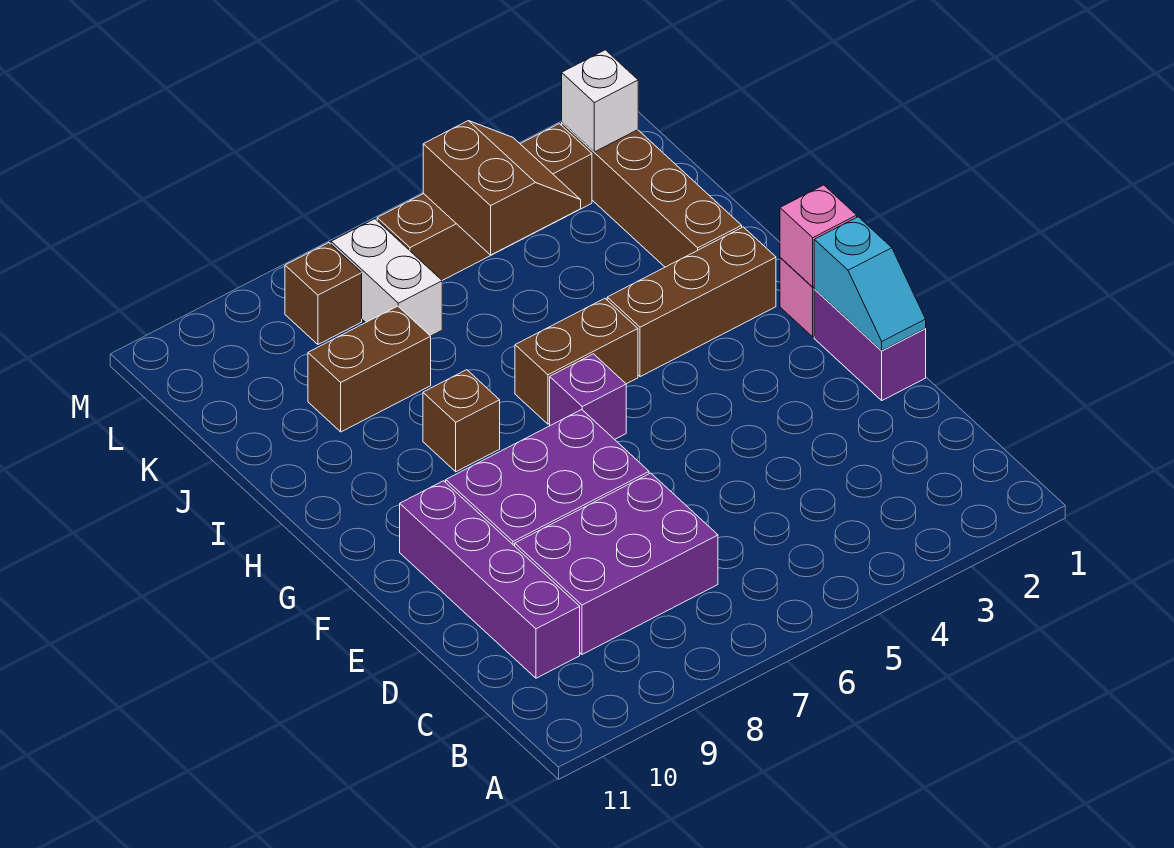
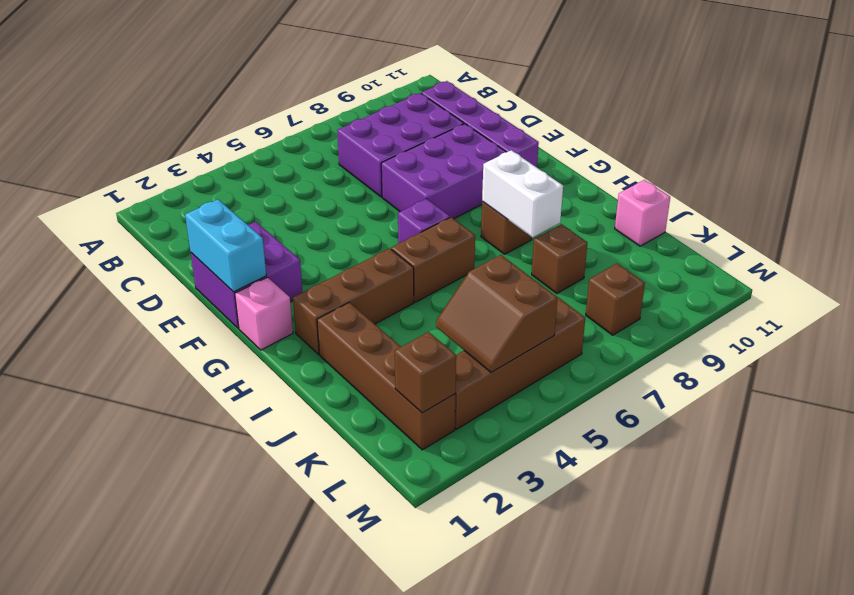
purple brick E1:F1 level 1 -> purple brick E1:F2 level 1
cyan slope E1:F1 level 2 top F -> cyan brick E1:F1 level 2
pink brick G1 level 2 -> pink brick J11 level 1
brown brick J8:J9 level 1 -> brown brick J8 level 1
white brick K7:L7 level 1 -> white brick H8:I8 level 2
white brick L2 level 2 -> brown brick L2 level 2

